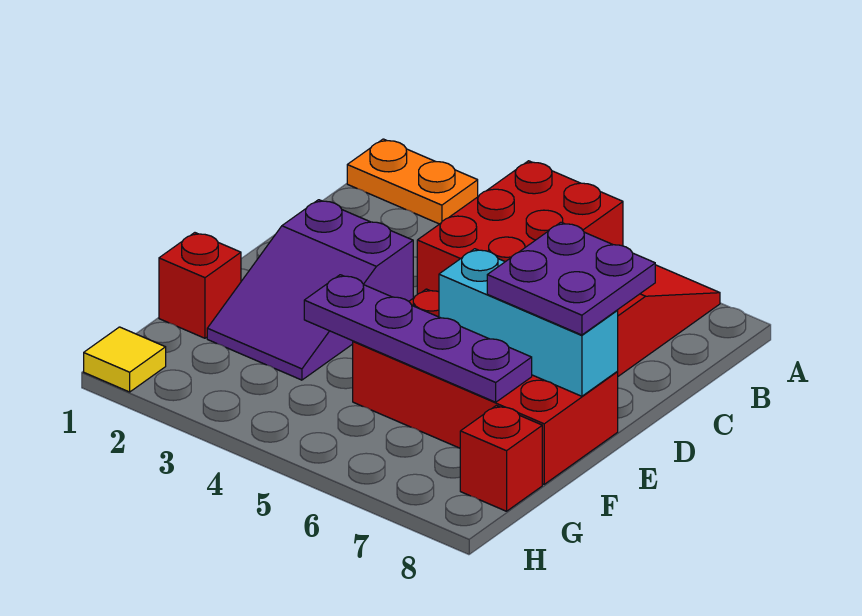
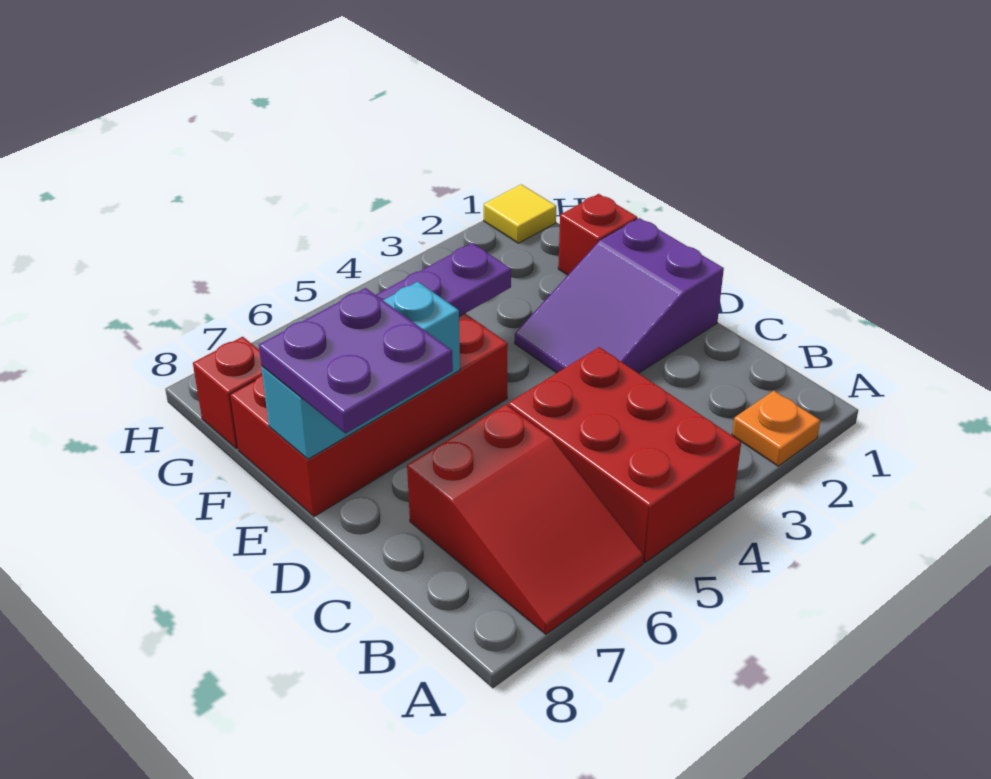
orange plate A1:A2 level 1 -> orange plate A2 level 1
purple slope D2:F3 level 1 top D -> purple slope D1:E3 level 1 top 1

